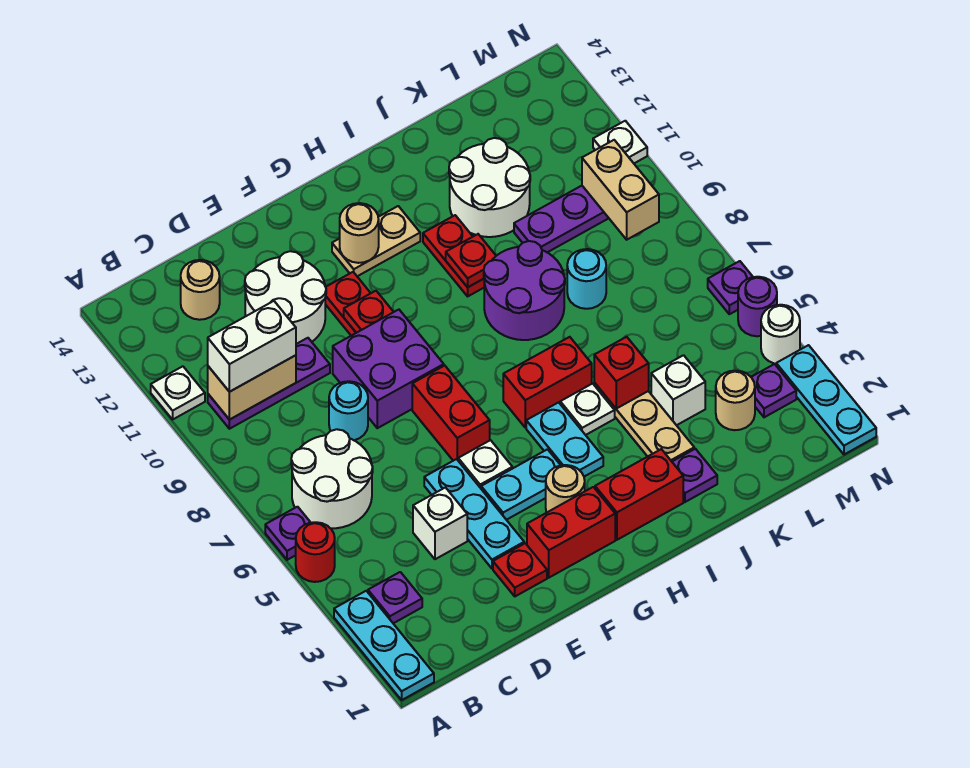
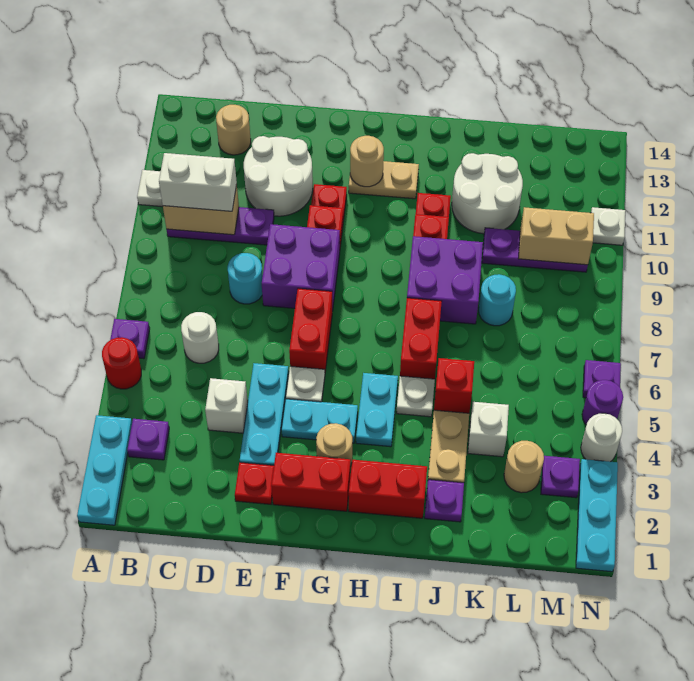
white round brick B6:C7 level 1 -> white round brick C6 level 1
red brick H6:I6 level 1 -> red brick I6:I7 level 1
purple round brick I8:J9 level 1 -> purple brick I8:J9 level 1
tan brick M9:M10 level 2 -> tan brick L10:M10 level 2

